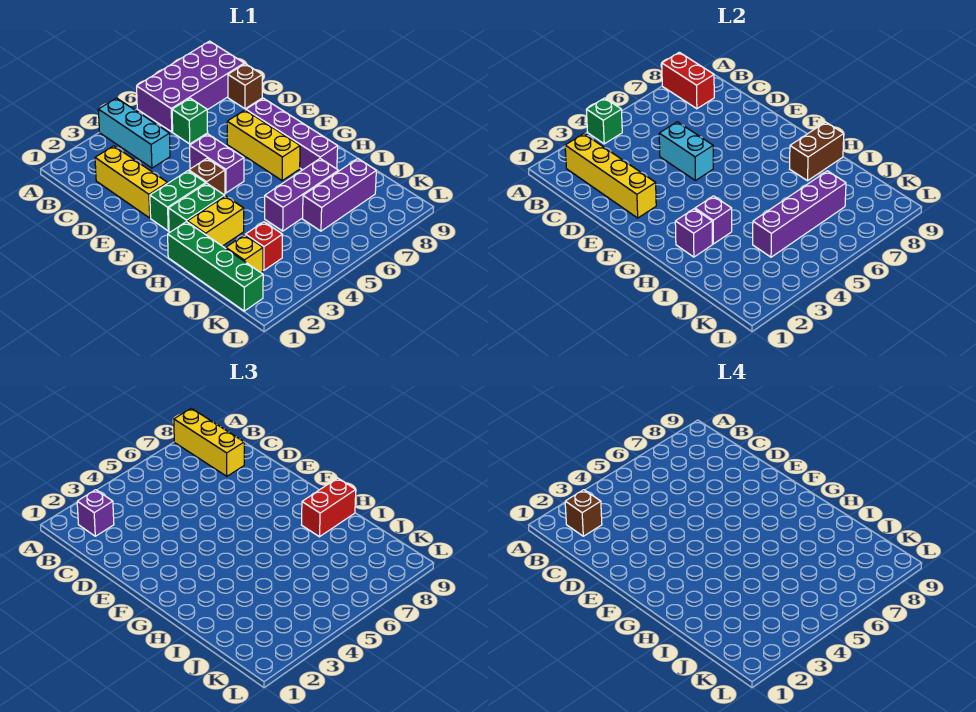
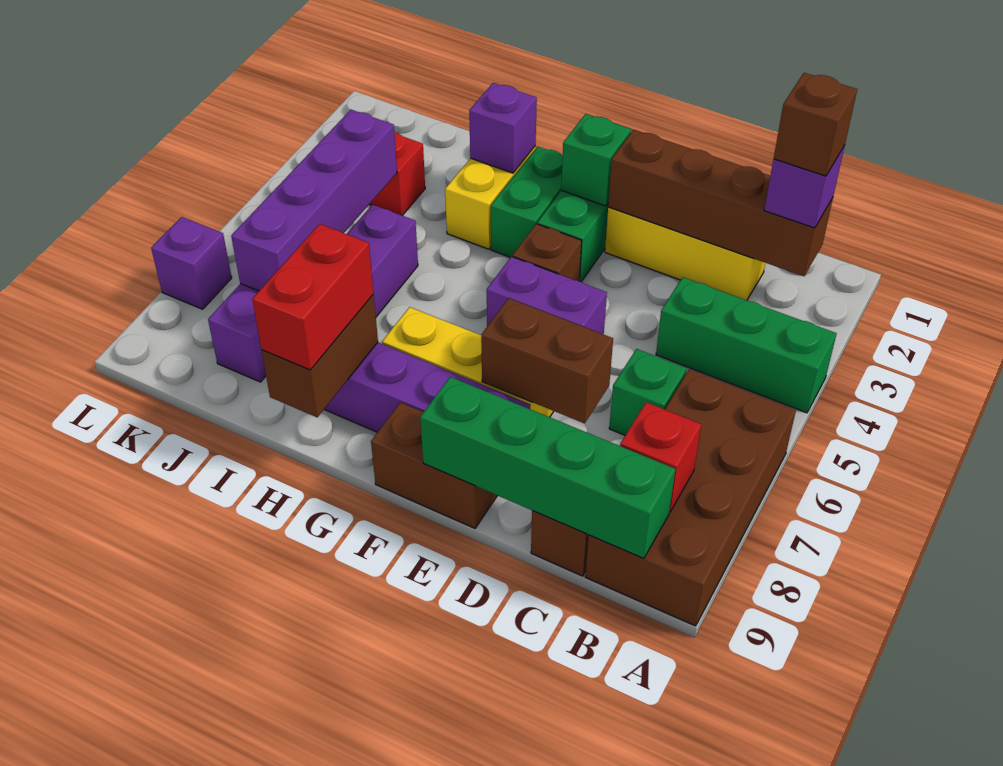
cyan brick A4:C4 level 1 -> green brick A4:C4 level 1
green brick A4 level 2 -> green brick F2 level 2
purple brick A6:B9 level 1 -> brown brick A6:B9 level 1
red brick A8:B8 level 2 -> red brick B8 level 2
yellow brick A8:C8 level 3 -> none
yellow brick B2:E2 level 2 -> brown brick B2:E2 level 2
cyan brick D5:E5 level 2 -> none
none -> brown brick D7:E7 level 2
none -> brown brick E9:F9 level 1
green brick H1:K1 level 1 -> green brick B9:E9 level 2
purple brick H3 level 2 -> purple brick L7 level 1
yellow brick J2 level 1 -> none

